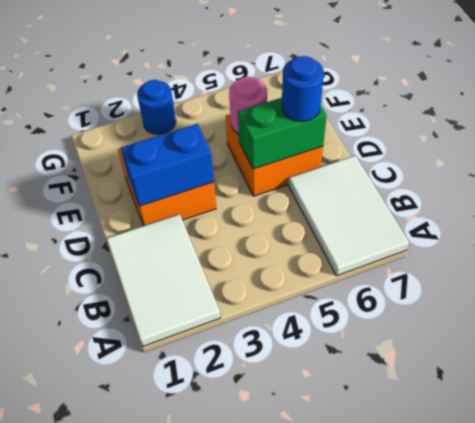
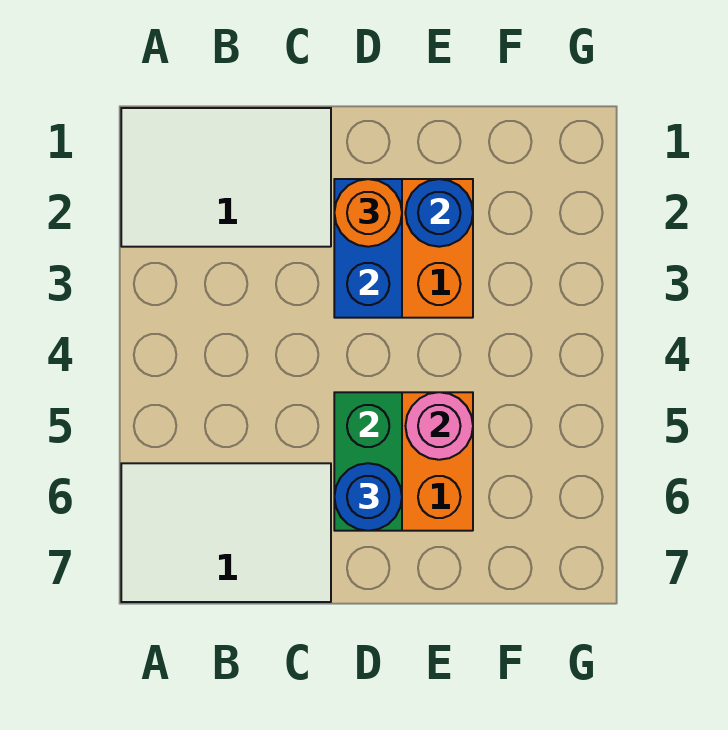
none -> orange round brick D2 level 3
blue round brick G3 level 1 -> blue round brick E2 level 2

